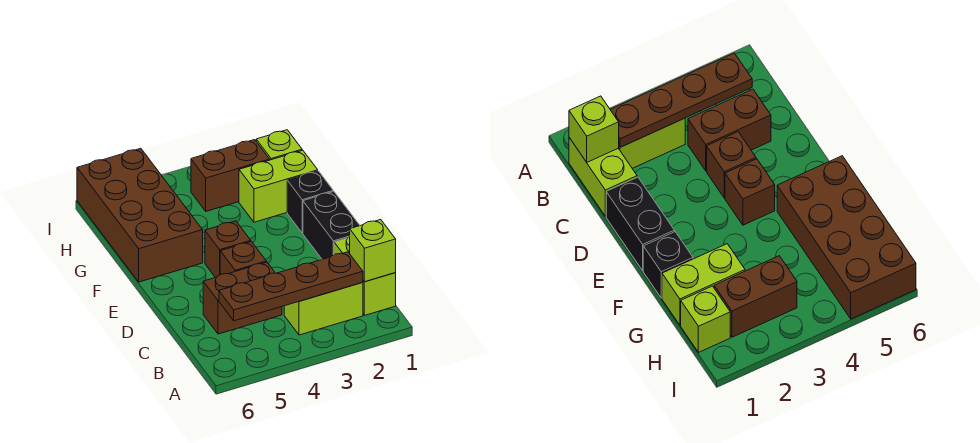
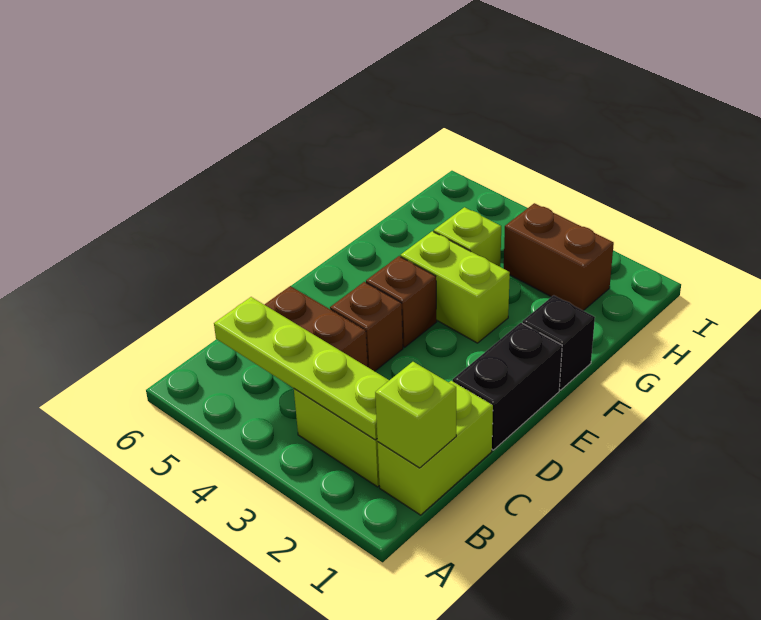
brown plate B2:B5 level 2 -> lime plate B2:B5 level 2
brown brick F5:I6 level 1 -> none
lime brick G1:G2 level 1 -> lime brick F3:F4 level 1
lime brick H1 level 1 -> lime brick G4 level 1

